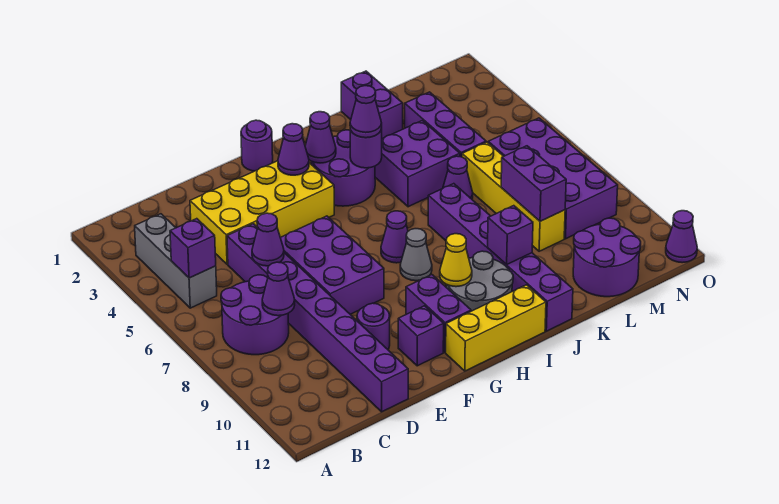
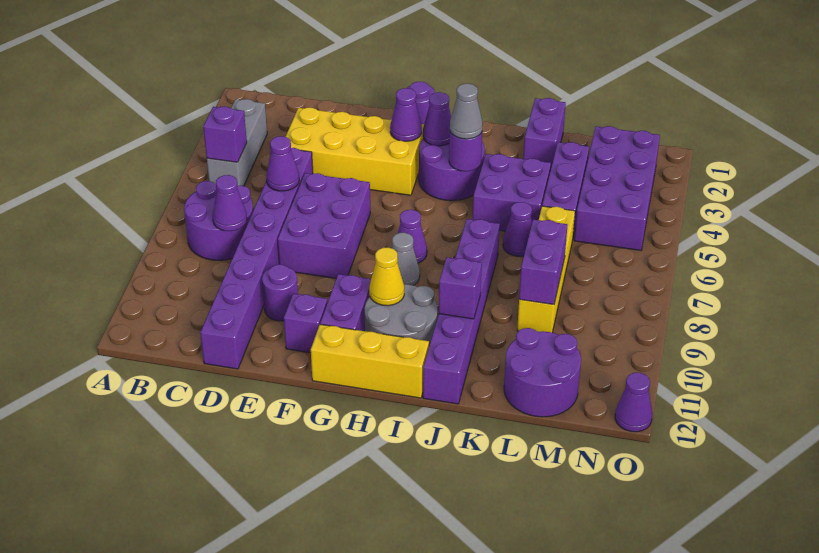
purple cone I4 level 3 -> grey cone I4 level 3
purple brick M6:N9 level 1 -> purple brick M2:N5 level 1

